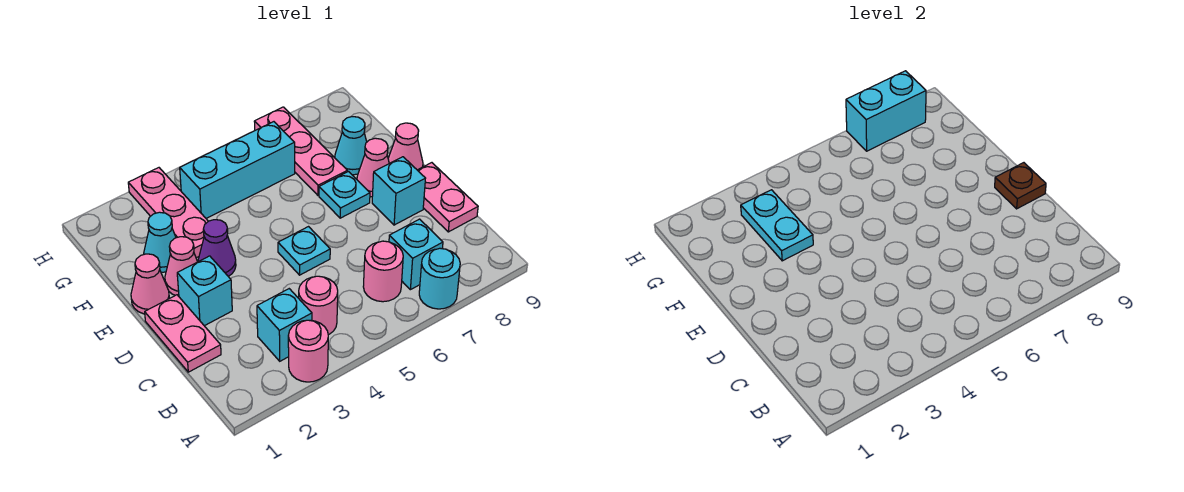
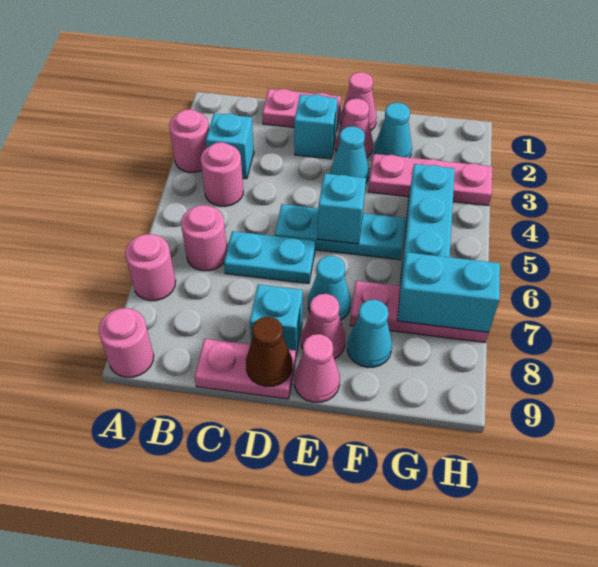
cyan round brick A7 level 1 -> pink round brick A7 level 1
none -> pink round brick A9 level 1
cyan brick B7 level 1 -> cyan brick E5 level 2
cyan plate D5 level 1 -> cyan plate D5:F5 level 1
brown plate D9 level 2 -> brown cone D9 level 2
purple cone E3 level 1 -> cyan cone E3 level 1
cyan plate E7 level 1 -> cyan cone E7 level 1
cyan plate F3:G3 level 2 -> cyan plate C6:D6 level 1
cyan brick H7:H8 level 2 -> cyan brick G7:H7 level 2

